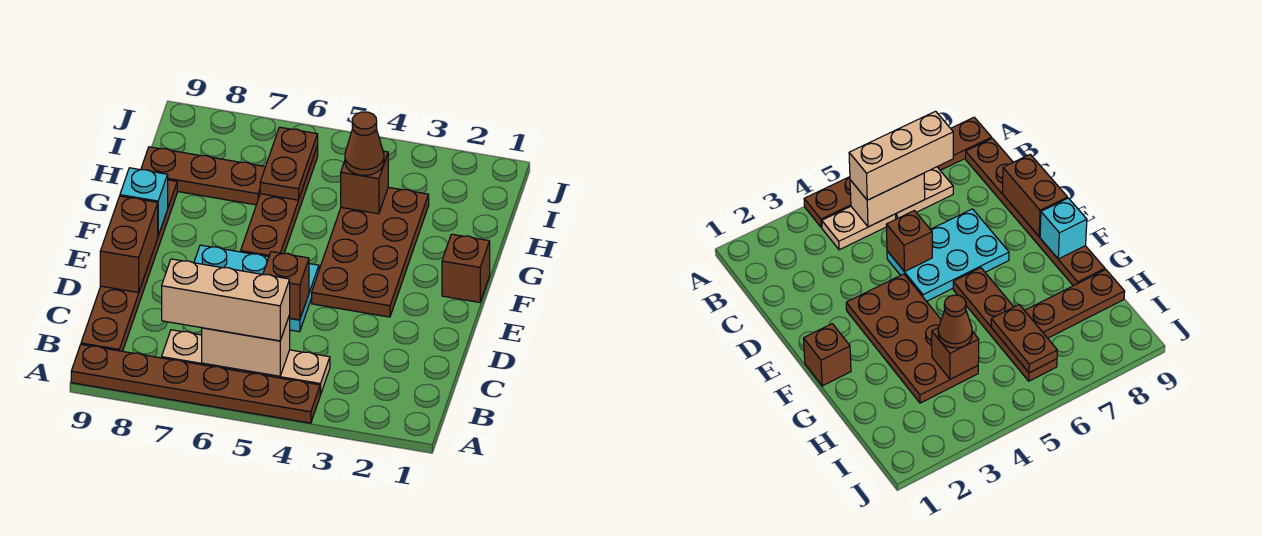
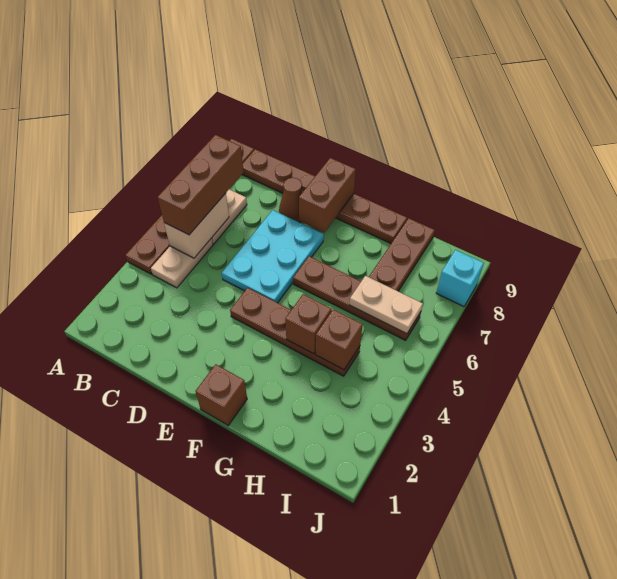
tan brick B5:B7 level 3 -> brown brick B5:B7 level 3
brown brick D5 level 2 -> brown brick G4 level 2
brown brick D9:E9 level 2 -> brown brick E8:E9 level 2
brown plate E3:H4 level 1 -> brown plate E4:H4 level 1
cyan brick F9 level 2 -> cyan brick J8 level 1
brown cone H4 level 3 -> brown cone D8 level 1
brown plate H6:I6 level 2 -> tan plate H6:I6 level 2

